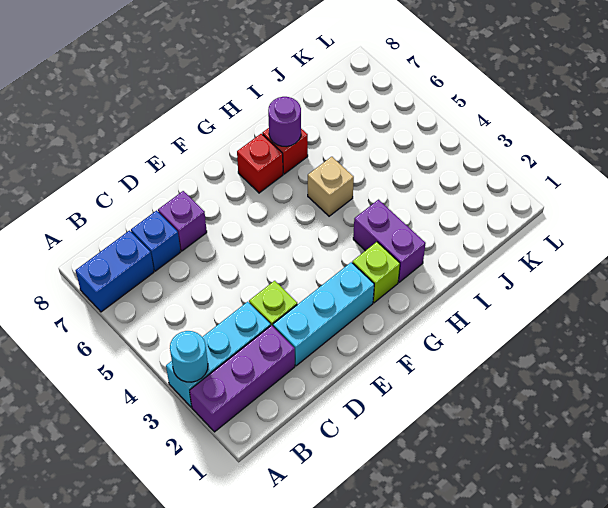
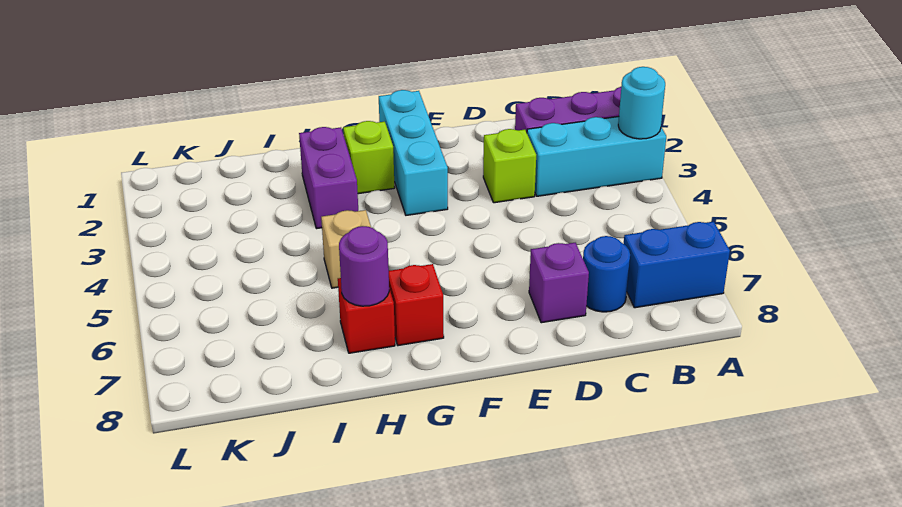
blue brick C7 level 1 -> blue round brick C7 level 1
cyan brick D2:F2 level 1 -> cyan brick F1:F3 level 1

